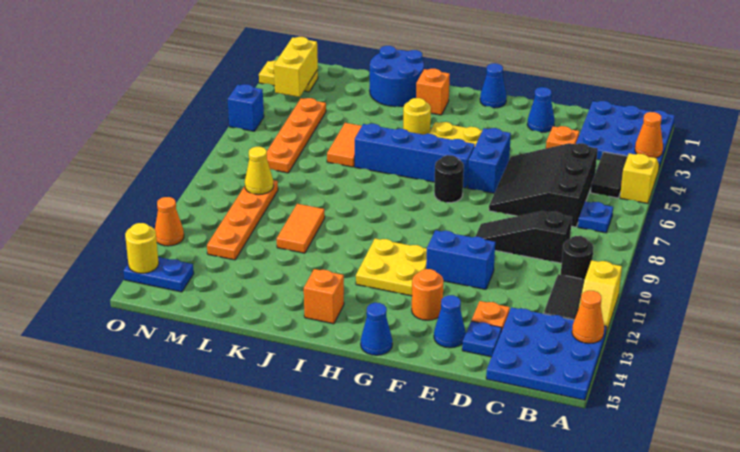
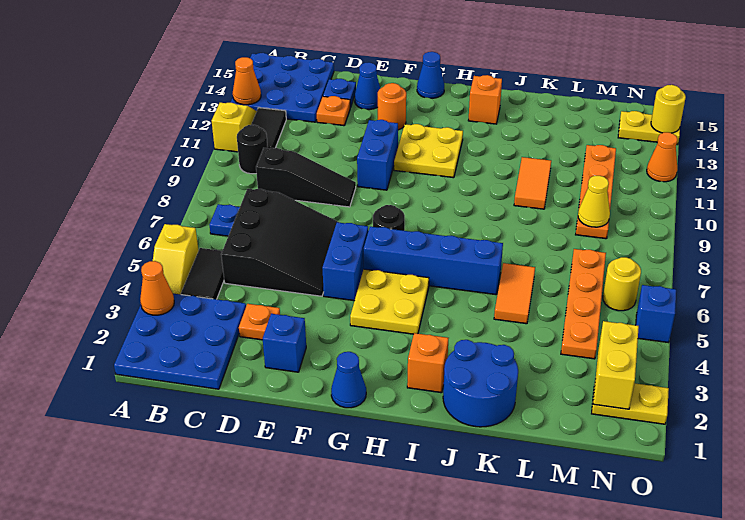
blue cone E2 level 1 -> blue brick E2 level 1
blue brick E11:F11 level 1 -> blue brick F10:F11 level 1
yellow round brick I4 level 1 -> yellow round brick N6 level 1
blue plate N14:O14 level 1 -> yellow plate N14:O14 level 1

